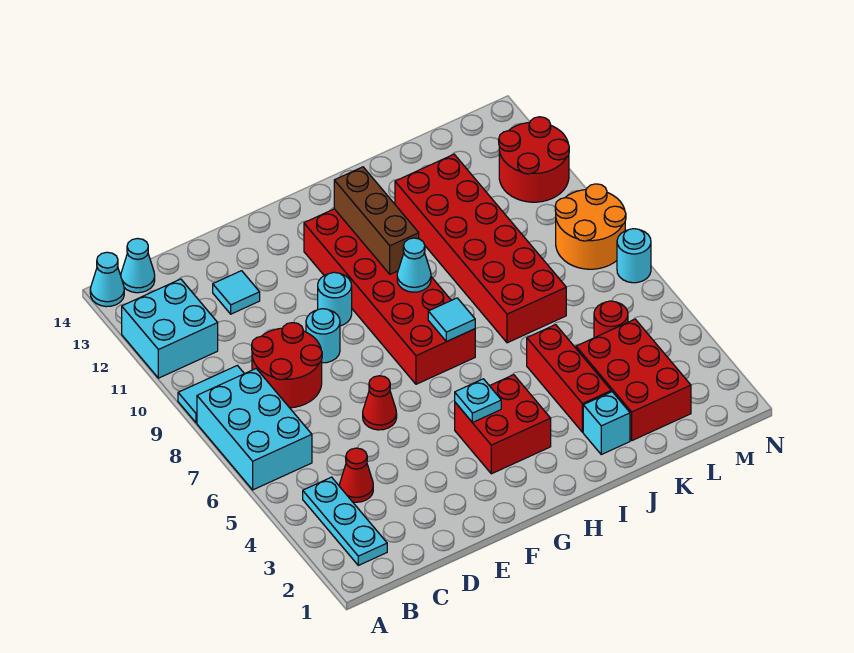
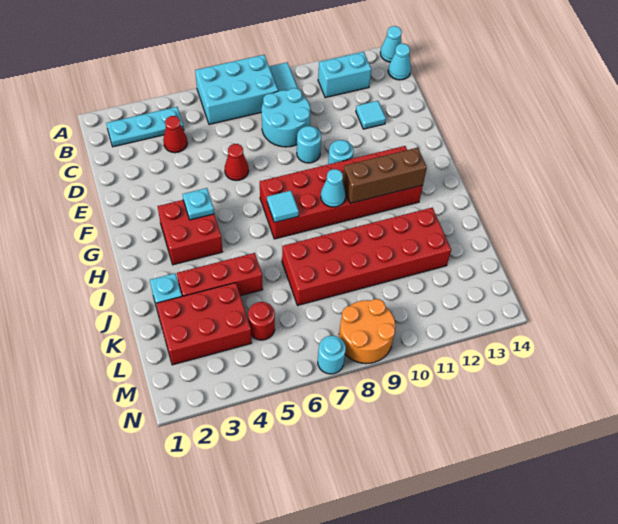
cyan brick A11:B12 level 1 -> cyan brick B11:B12 level 1
red round brick C8:D9 level 1 -> cyan round brick C8:D9 level 1
red round brick M11:N12 level 1 -> none

